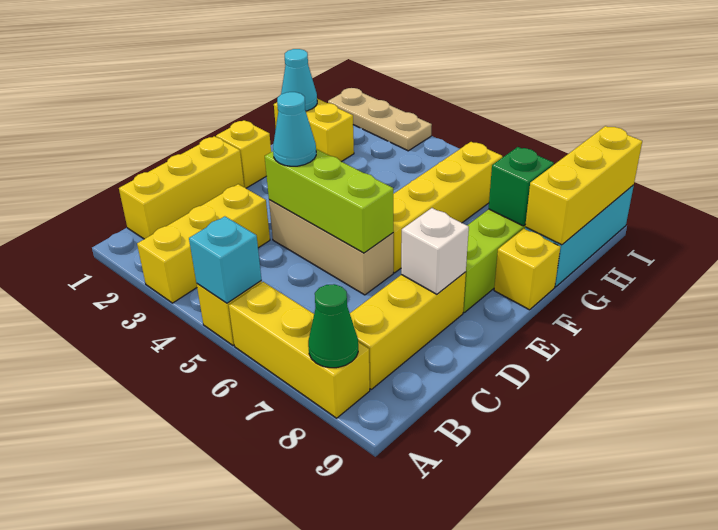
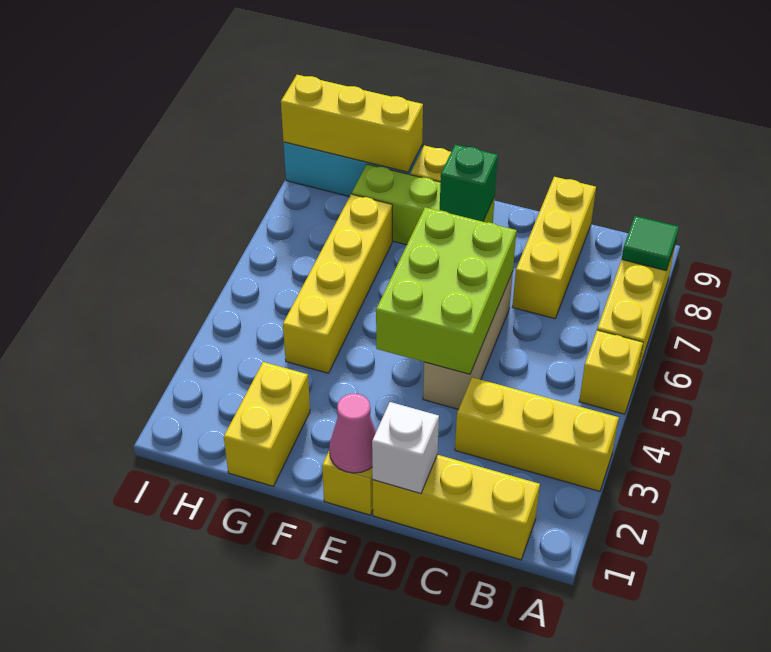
cyan brick A5 level 2 -> none
green cone A8 level 2 -> green tile A8 level 2
yellow brick B8:D8 level 1 -> yellow brick C7:C9 level 1
lime brick D4:D6 level 2 -> lime brick D4:E6 level 2
cyan cone D4 level 3 -> none
white brick D8 level 2 -> white brick D1 level 2
none -> pink cone E1 level 2
yellow brick E6:H6 level 1 -> yellow brick G4:G7 level 1
cyan cone G1 level 2 -> none
green brick G8 level 2 -> green brick E8 level 2
tan plate I1:I3 level 1 -> none

